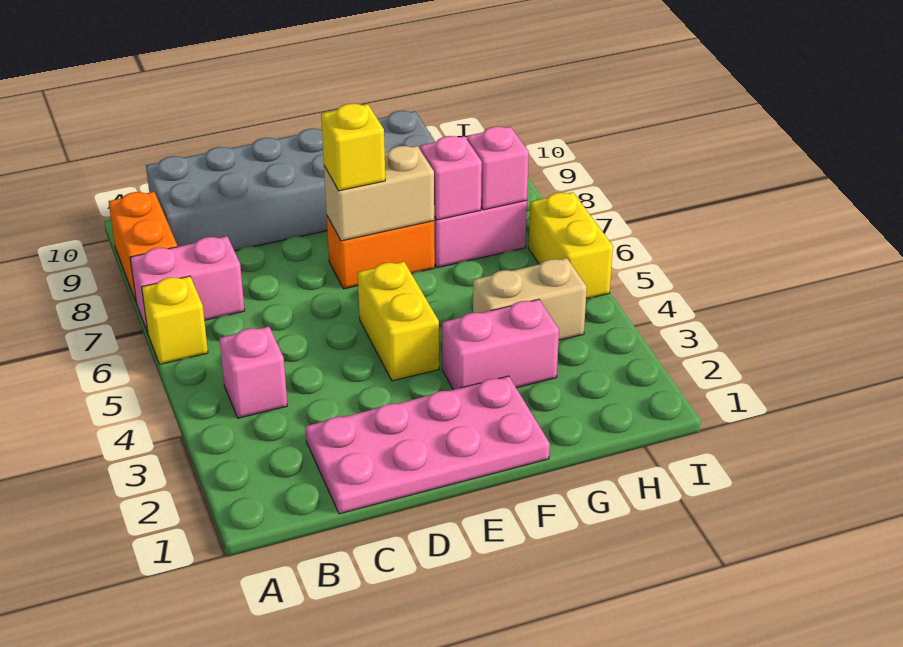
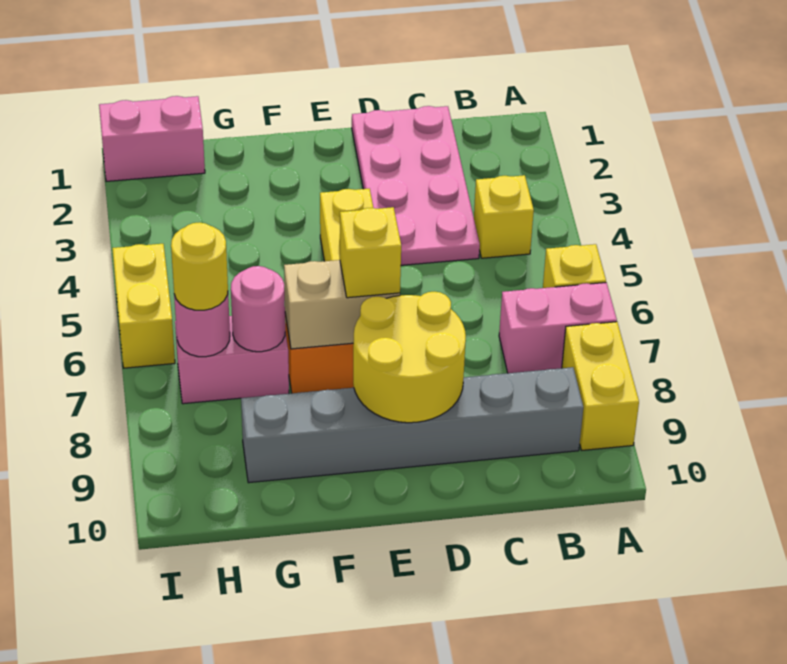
orange brick A8:A9 level 1 -> yellow brick A8:A9 level 1
pink brick B4 level 1 -> yellow brick B4 level 1
grey brick B9:G10 level 1 -> grey brick B9:G9 level 1
pink plate C1:F2 level 1 -> pink plate C1:D4 level 1
none -> yellow round brick D8:E9 level 2
pink brick F3:G3 level 1 -> pink brick H1:I1 level 1
tan brick G4:H4 level 1 -> none
pink brick G7 level 2 -> pink round brick G7 level 2
pink brick H7 level 2 -> pink round brick H7 level 2
none -> yellow round brick H7 level 3

